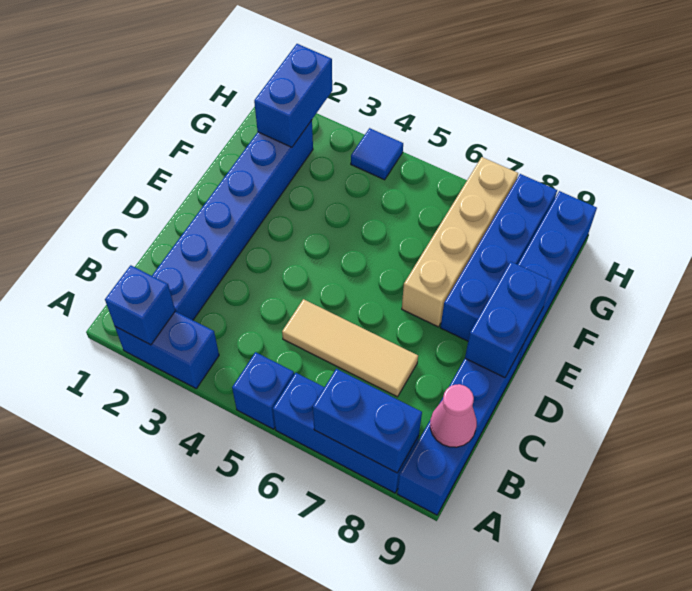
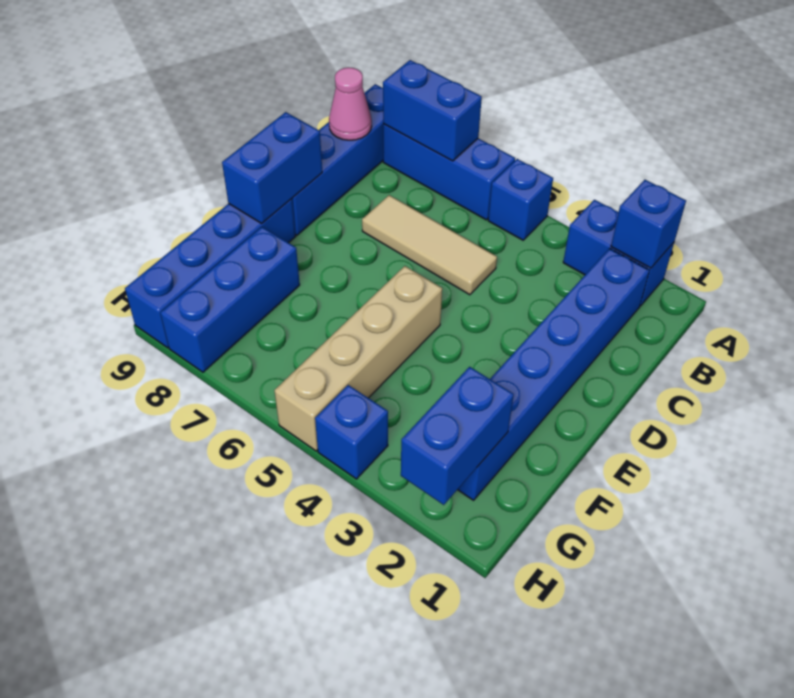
tan brick E7:H7 level 1 -> tan brick E5:H5 level 1
blue brick E8:H8 level 1 -> blue brick F8:H8 level 1
blue tile H4 level 1 -> blue brick H4 level 1

